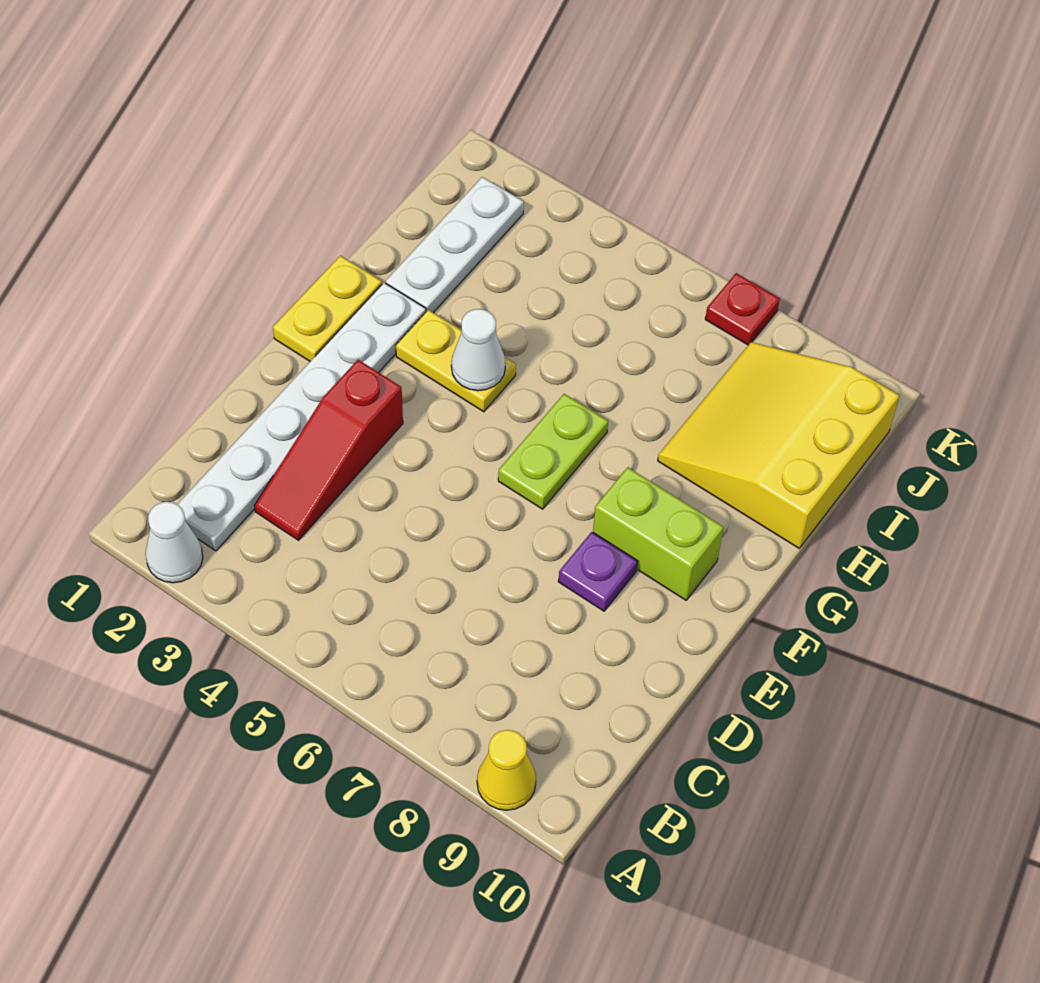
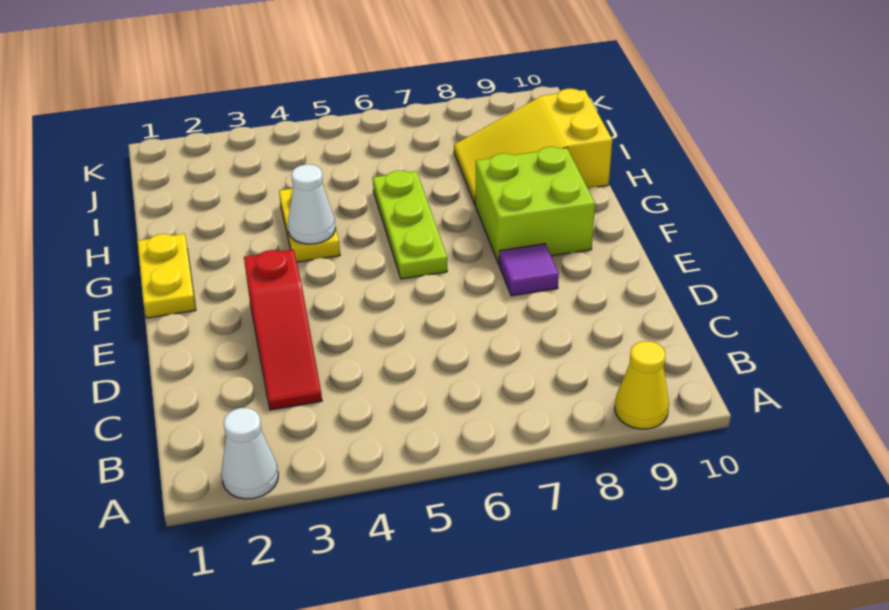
white plate B2:G2 level 1 -> none
purple plate E8 level 1 -> purple tile E8 level 1
lime plate F6:G6 level 1 -> lime plate F6:H6 level 1
lime brick F8:F9 level 1 -> lime brick F8:G9 level 1
yellow plate G3:G4 level 1 -> yellow plate G4:H4 level 1
white plate H2:J2 level 1 -> none
yellow slope H8:J10 level 1 top 10 -> yellow slope H8:I10 level 1 top 10
red plate K7 level 1 -> none

